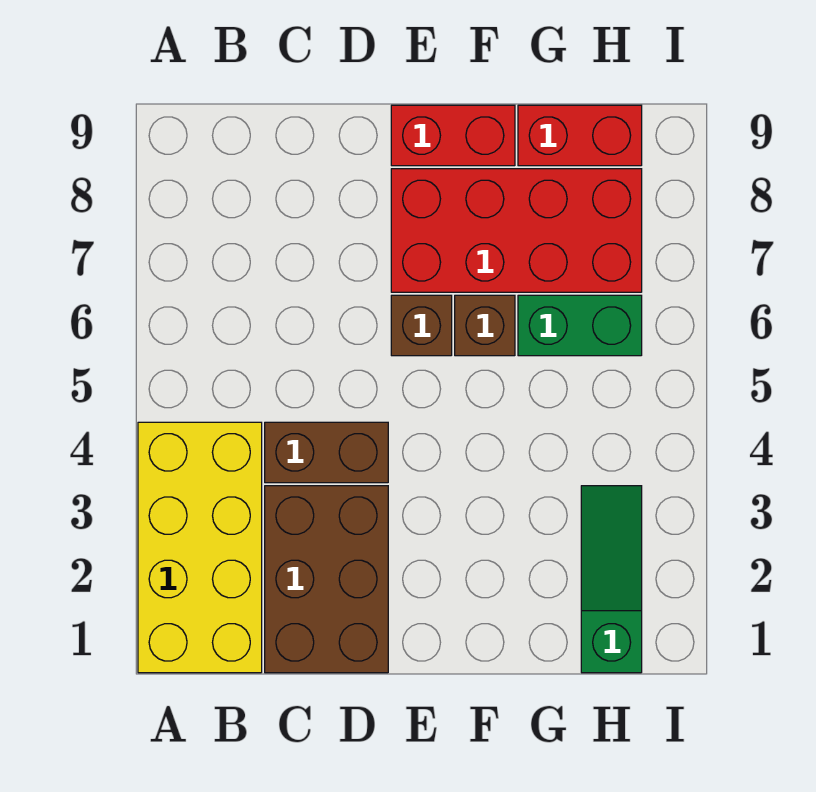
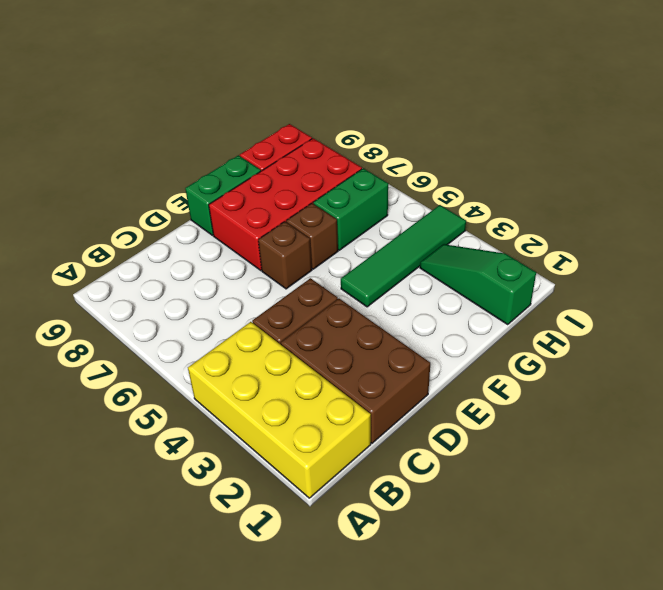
red brick E9:F9 level 1 -> green brick E9:F9 level 1
none -> green tile F4:I4 level 1

